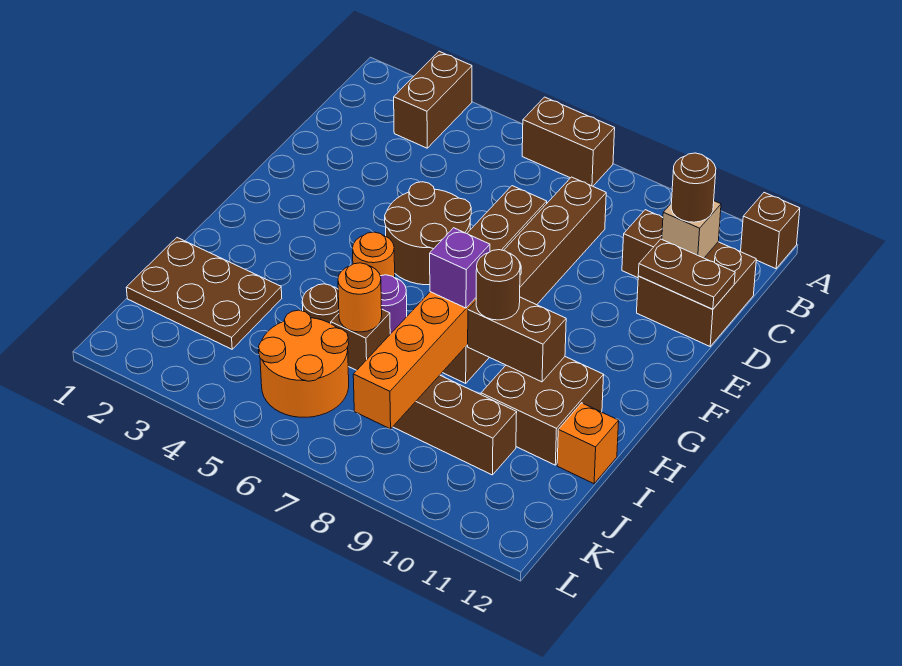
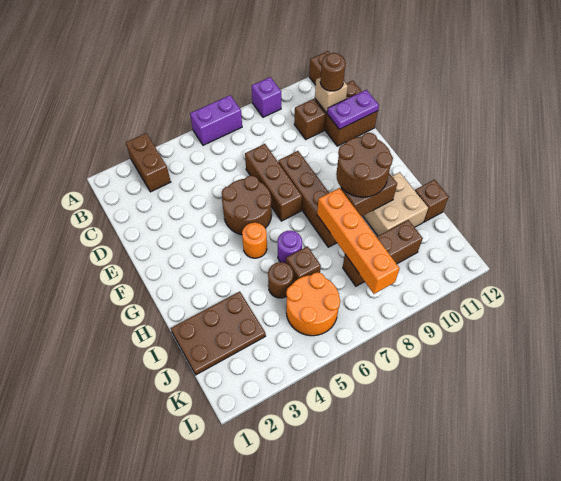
brown brick A6:A7 level 1 -> purple brick A6:A7 level 1
brown brick C8:H8 level 1 -> brown brick E8:H8 level 1
brown plate D11:D12 level 2 -> purple plate D11:D12 level 2
purple brick H8 level 3 -> purple brick A9 level 1
brown round brick H9 level 3 -> brown round brick G9:H10 level 3
brown brick H10:I11 level 1 -> tan brick H10:I11 level 1
orange round brick I6 level 2 -> none
orange brick I12 level 1 -> brown brick I12 level 1

